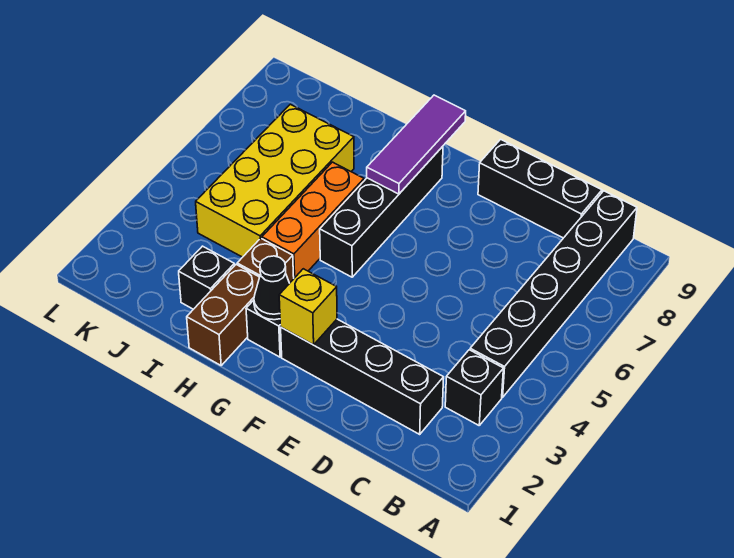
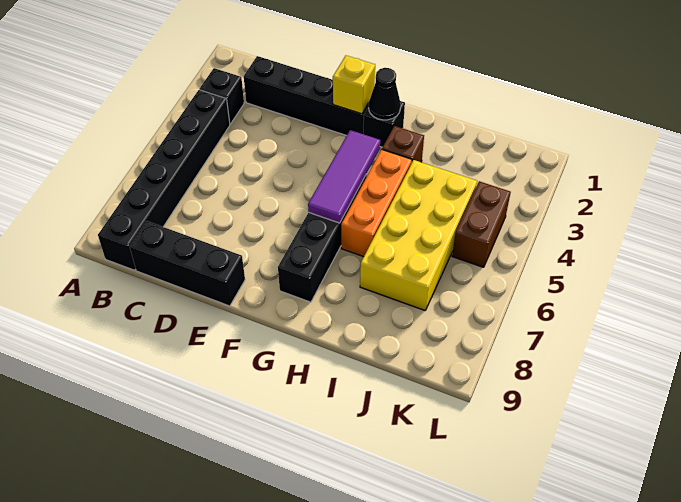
purple tile G7:G9 level 2 -> purple tile G4:G6 level 2
brown brick H1:H2 level 1 -> brown brick K4:K5 level 1
black brick I2 level 1 -> none

